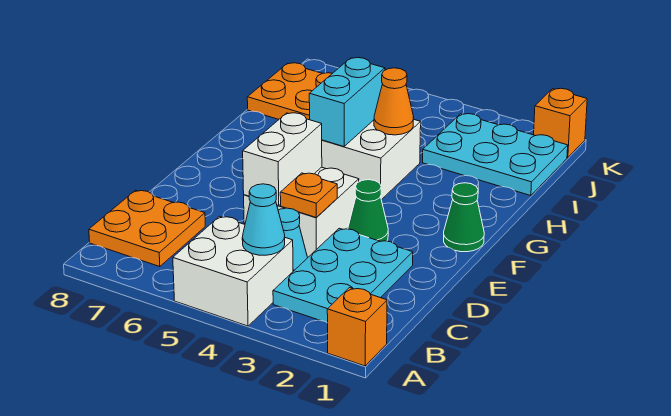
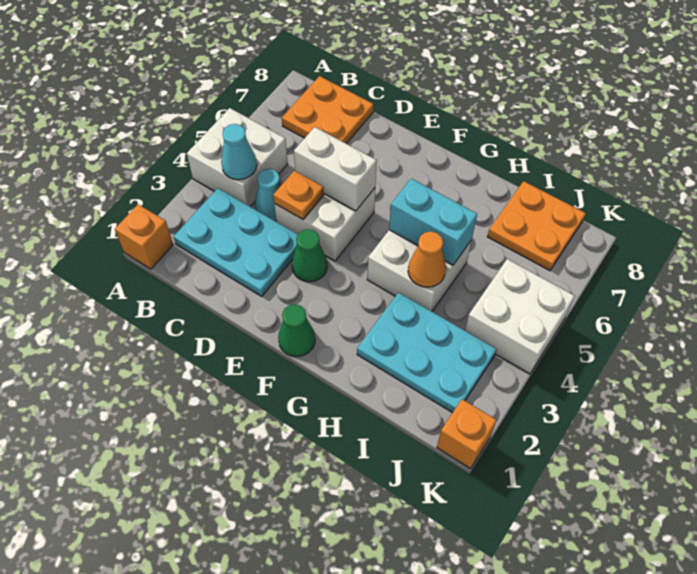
cyan plate I1:J3 level 1 -> cyan plate H2:J3 level 1
none -> white brick J4:K5 level 1

